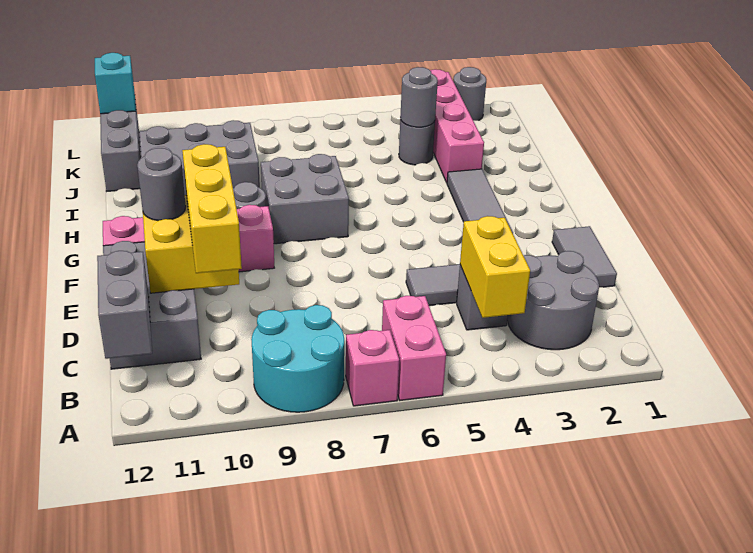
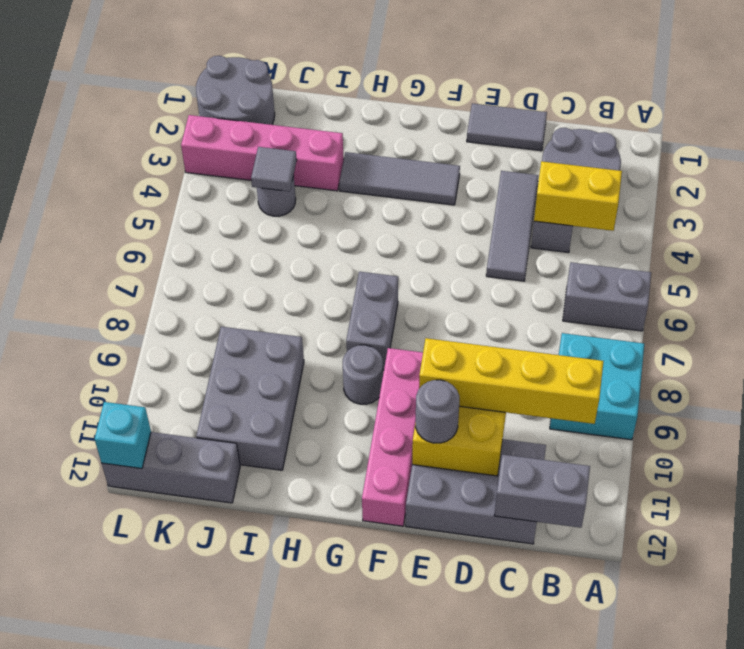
pink brick A6:B6 level 1 -> grey brick A6:B6 level 1
pink brick A7 level 1 -> none
cyan round brick A8:B9 level 1 -> cyan brick A8:B9 level 1
yellow brick C10:E10 level 3 -> yellow brick B10:E10 level 3
grey brick G7:H8 level 1 -> grey brick G7:G8 level 1
grey round brick J4 level 2 -> grey tile J4 level 2
grey round brick L2 level 1 -> grey round brick K1:L2 level 1

